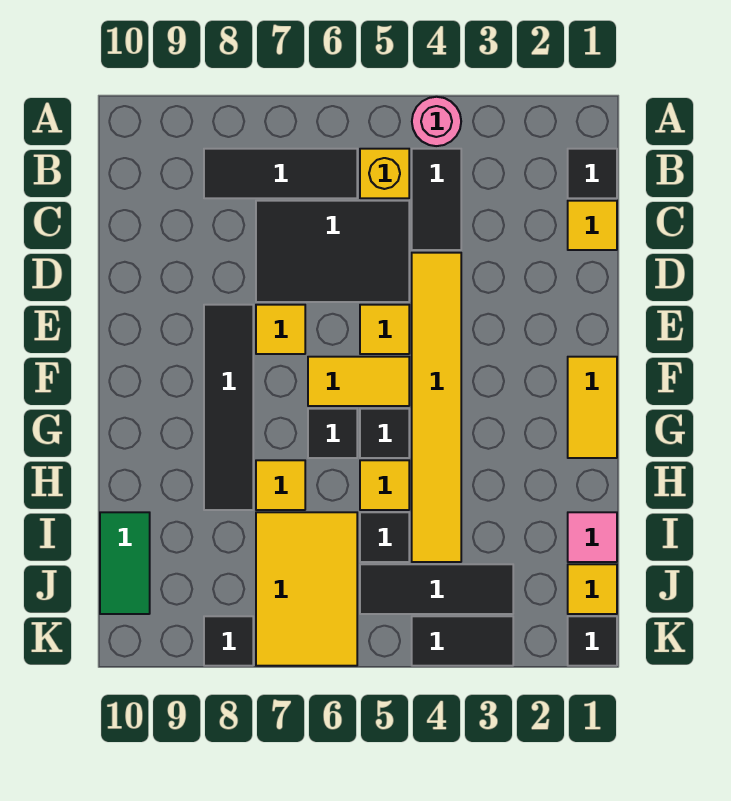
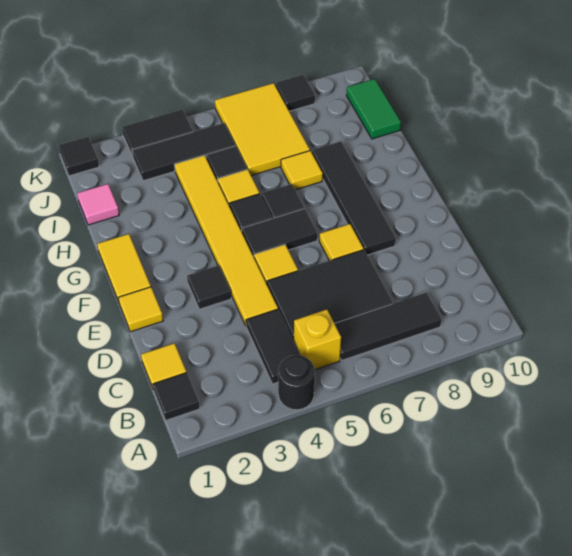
pink round brick A4 level 1 -> black round brick A4 level 1
none -> black tile E3 level 1
yellow tile F5:F6 level 1 -> black tile F5:F6 level 1
yellow tile J1 level 1 -> yellow tile E1 level 1

